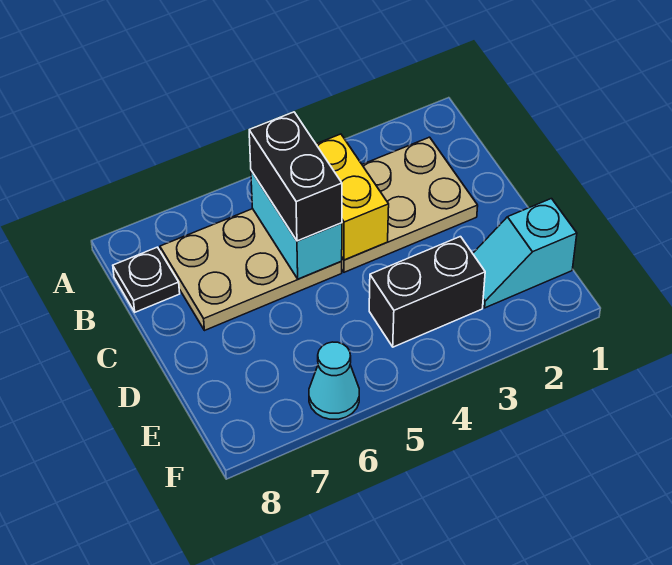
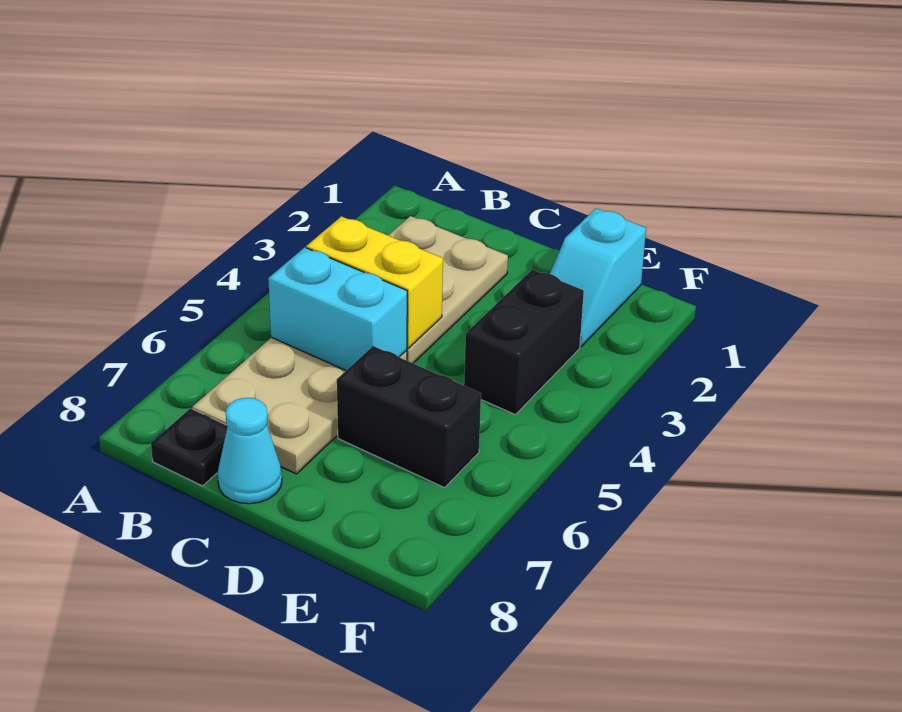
black brick B5:C5 level 3 -> black brick D6:E6 level 1
cyan cone F6 level 1 -> cyan cone C8 level 1

